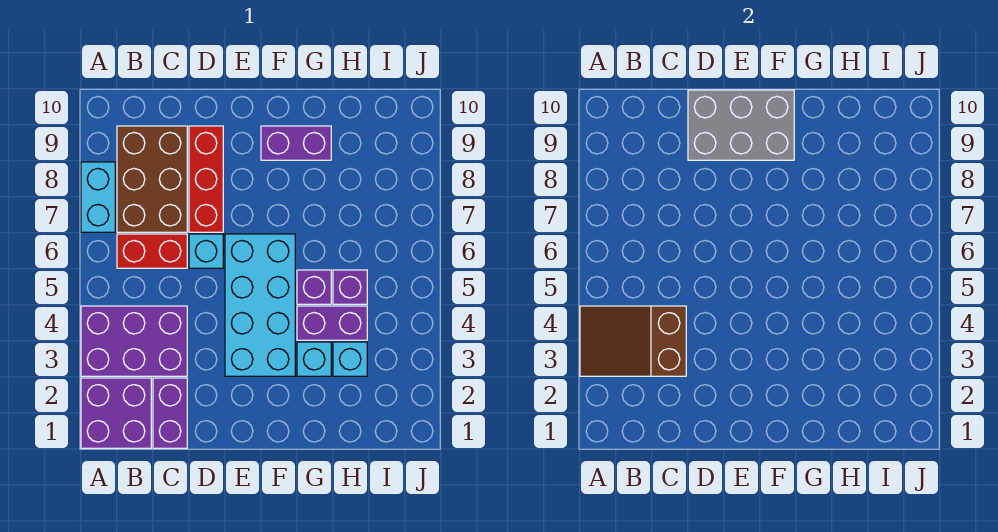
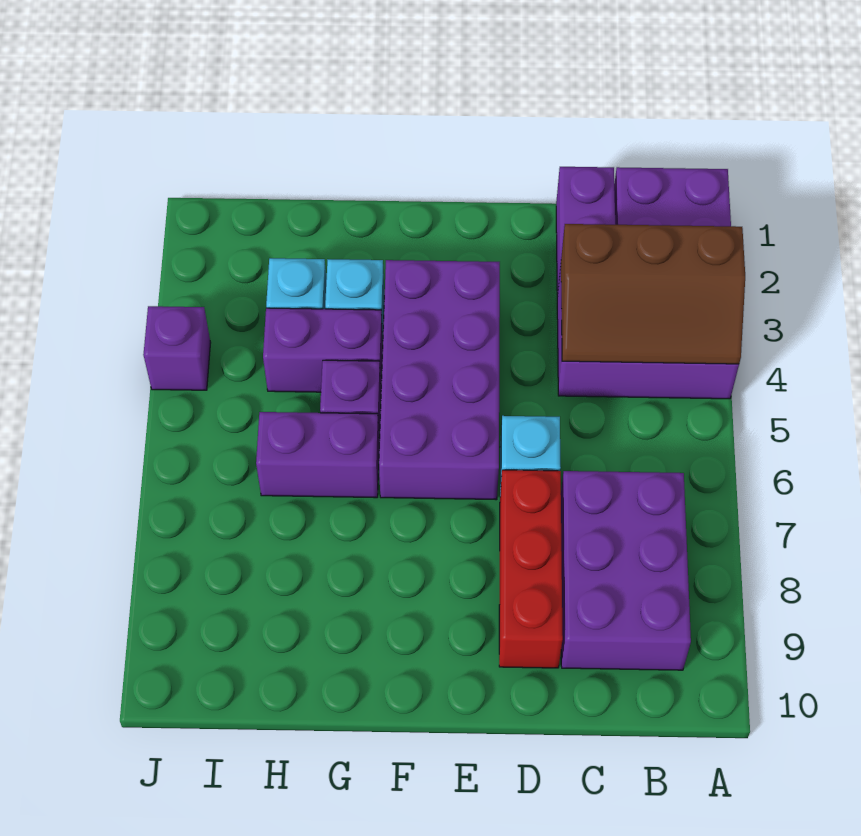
brown slope A3:C4 level 2 top C -> brown slope A3:C4 level 2 top 3
cyan brick A7:A8 level 1 -> none
red brick B6:C6 level 1 -> none
brown brick B7:C9 level 1 -> purple brick B7:C9 level 1
grey brick D9:F10 level 2 -> none
cyan brick E3:F6 level 1 -> purple brick E3:F6 level 1
purple brick F9:G9 level 1 -> purple brick G6:H6 level 1
purple brick H5 level 1 -> purple brick J4 level 1

